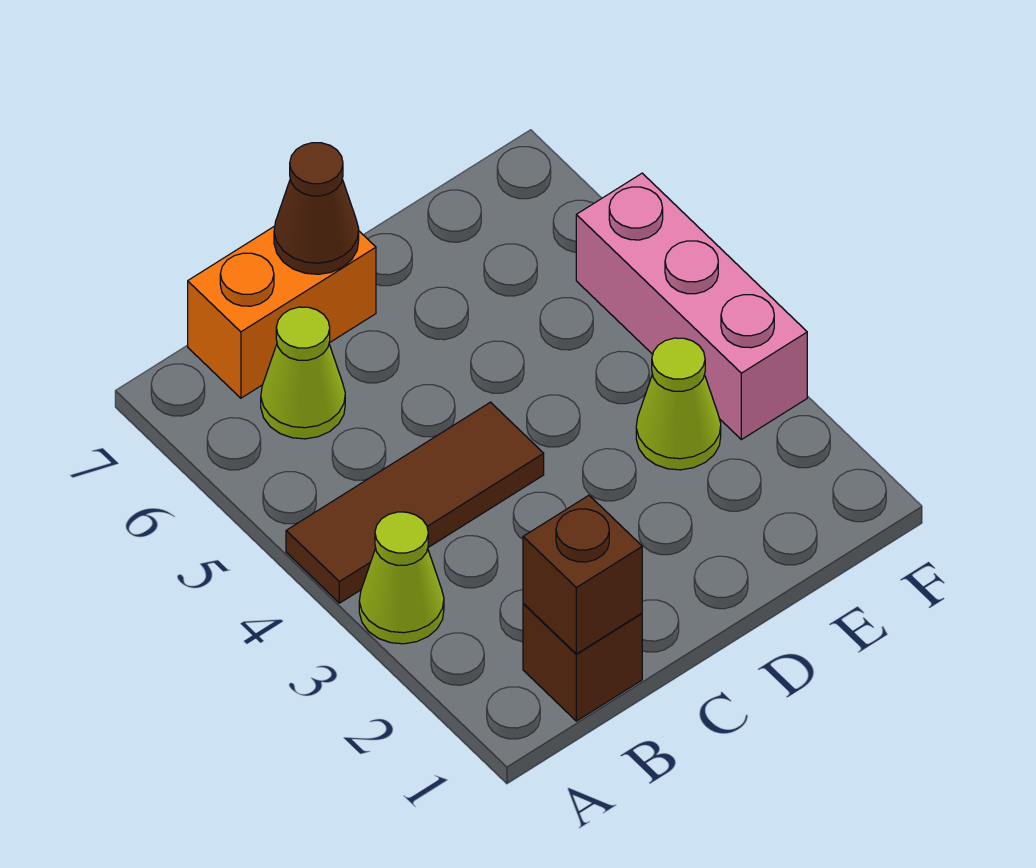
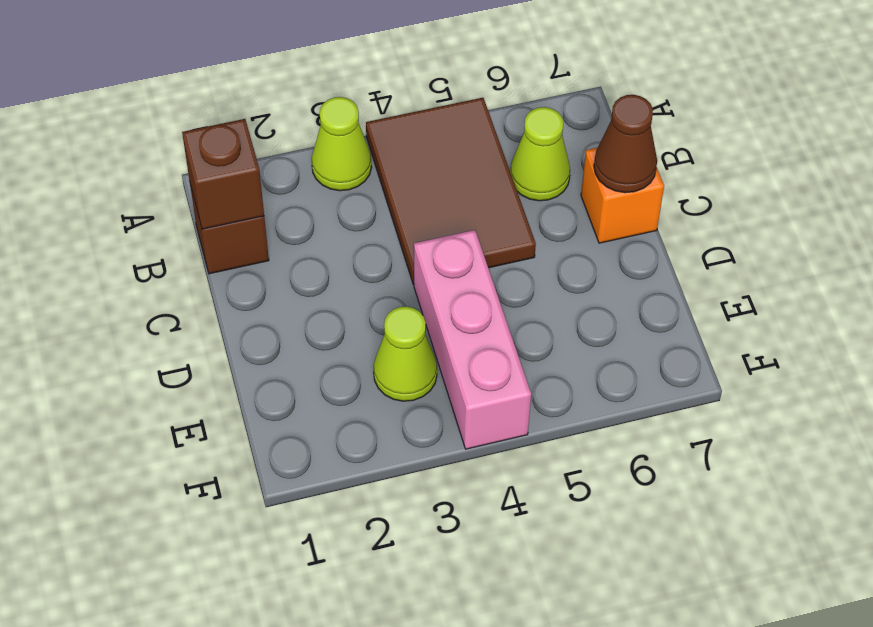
brown tile A4:C4 level 1 -> brown tile A4:C5 level 1
orange brick B7:C7 level 1 -> orange brick C7 level 1
pink brick F3:F5 level 1 -> pink brick D4:F4 level 1

